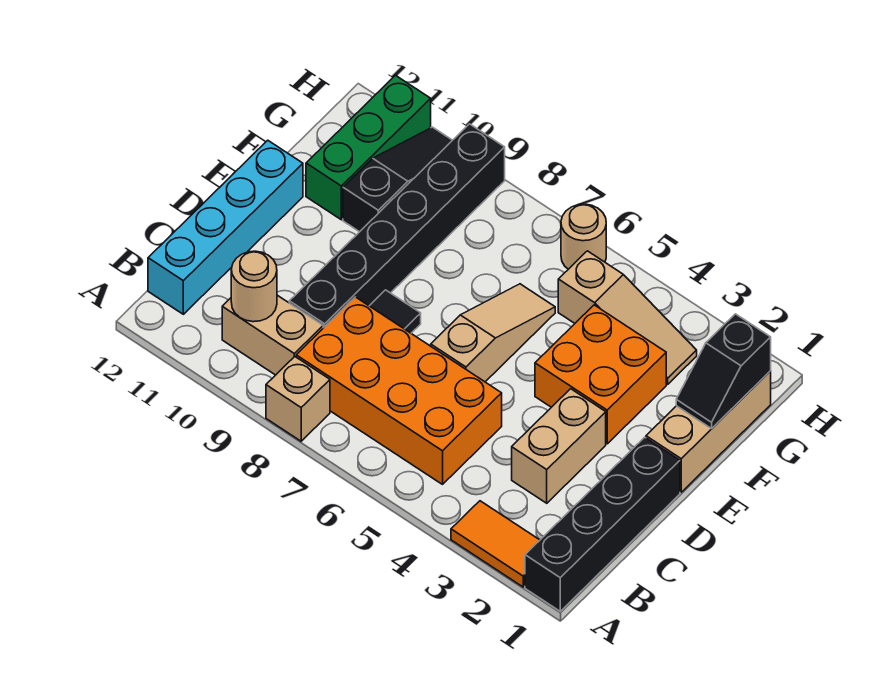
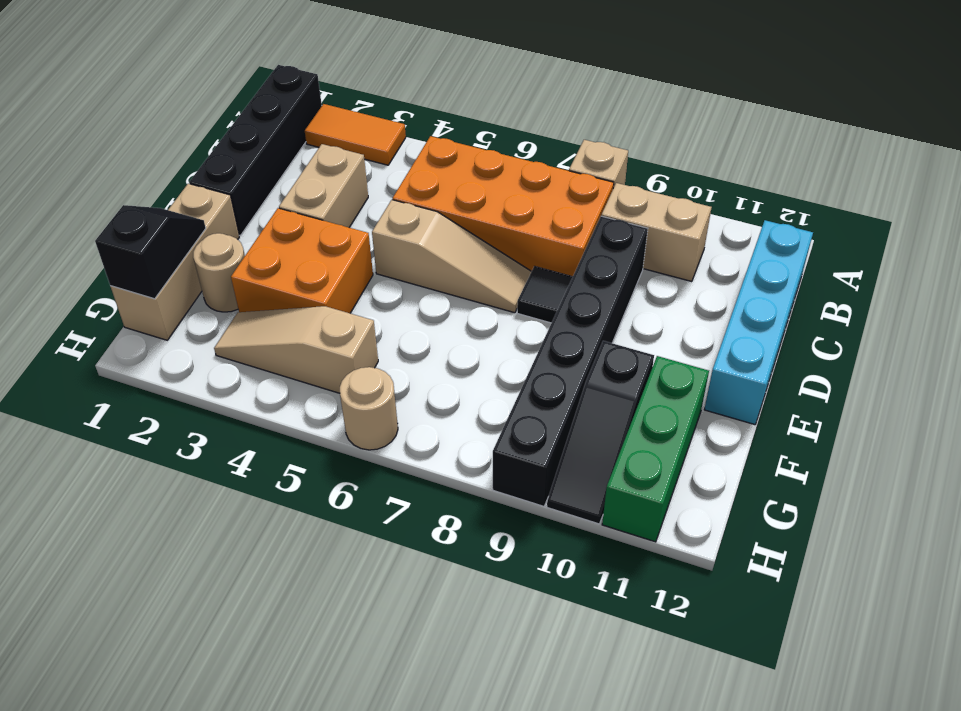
tan round brick B10 level 2 -> tan round brick F2 level 1
tan slope D6:F6 level 1 top D -> tan slope D5:D7 level 1 top 5

